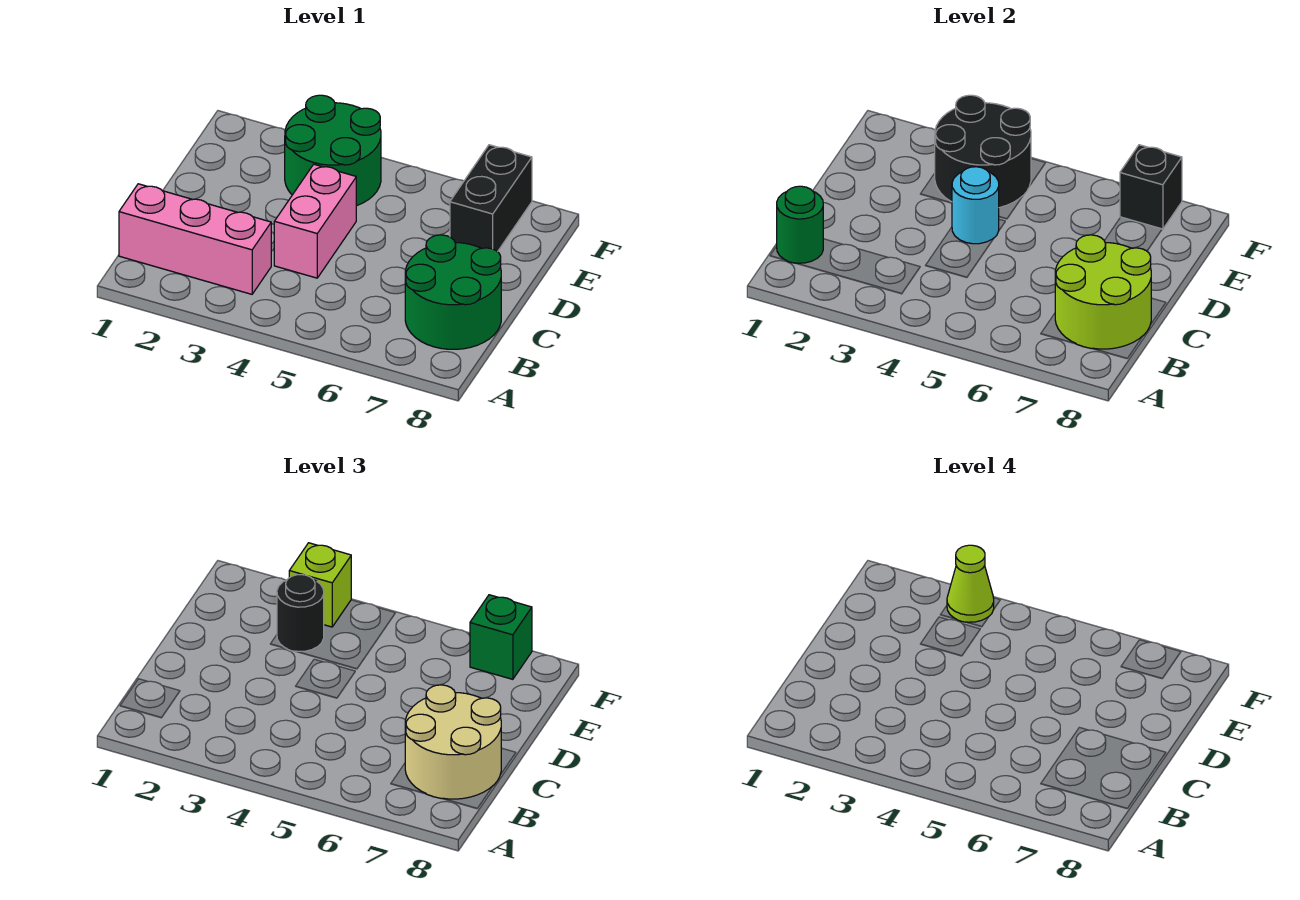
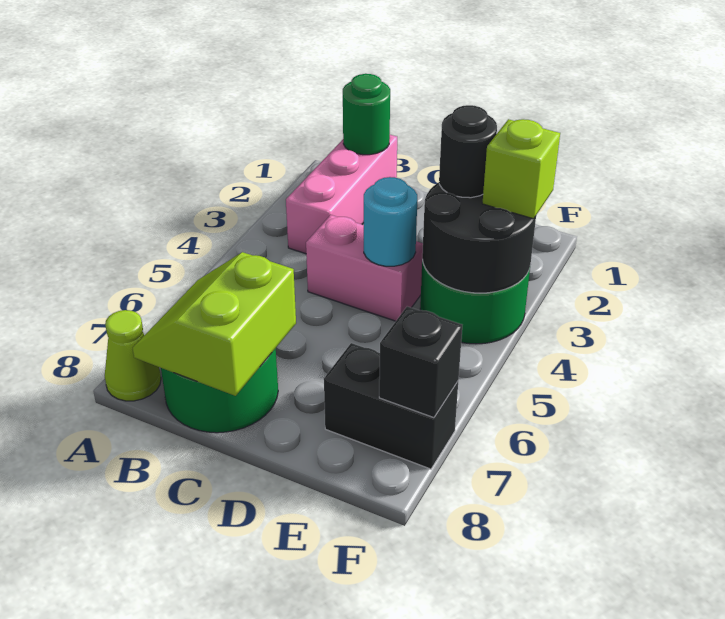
lime round brick B7:C8 level 2 -> lime slope B7:C8 level 2 top C
tan round brick B7:C8 level 3 -> none
lime cone F3 level 4 -> lime cone A8 level 1
green brick F7 level 3 -> none

